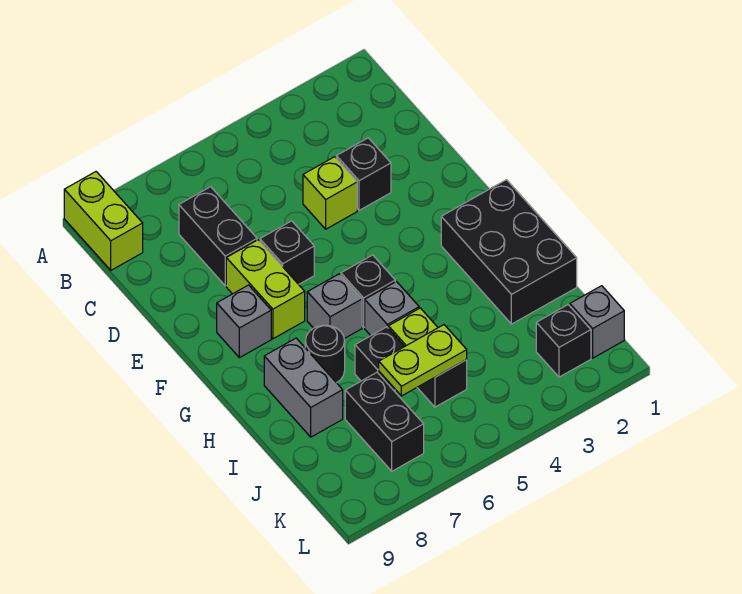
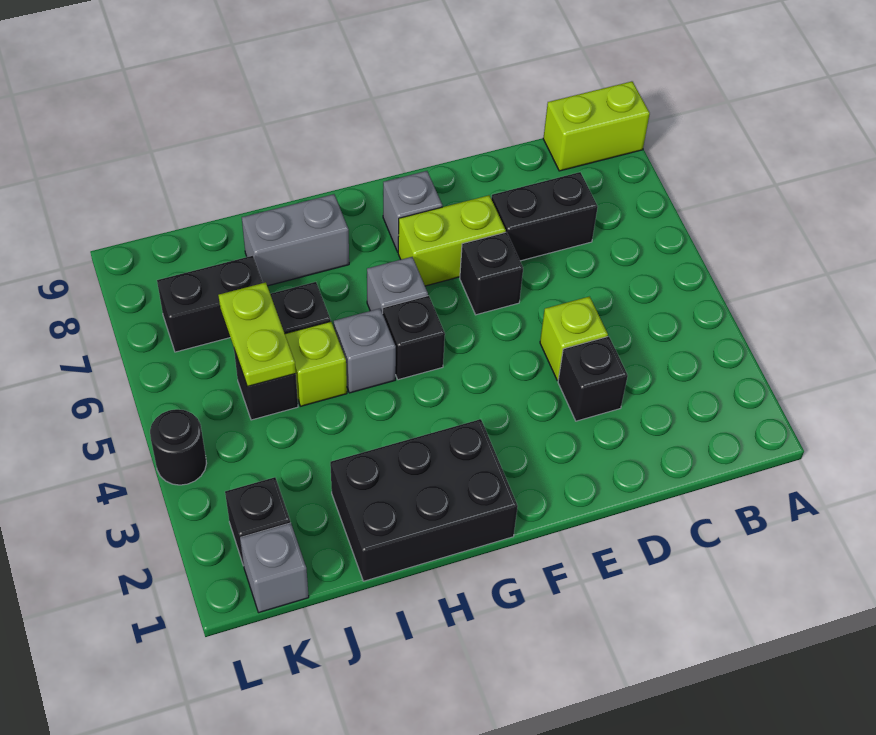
black round brick H7 level 1 -> black round brick L4 level 1

